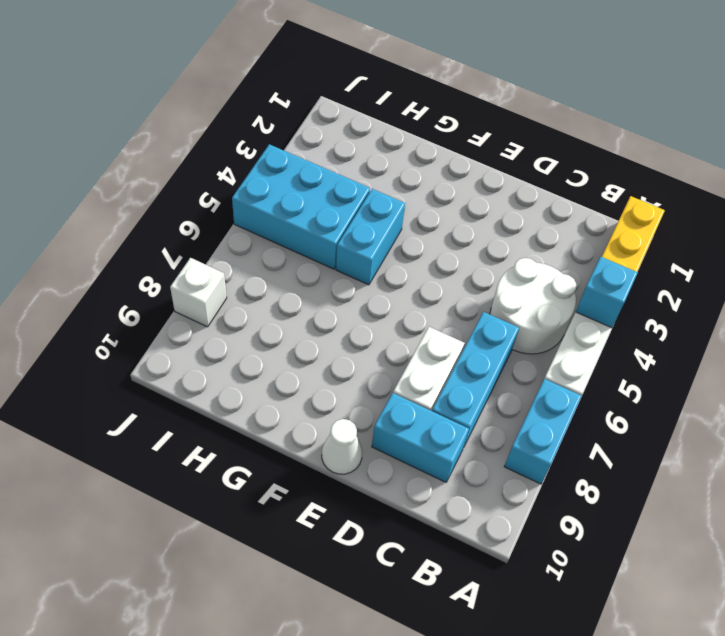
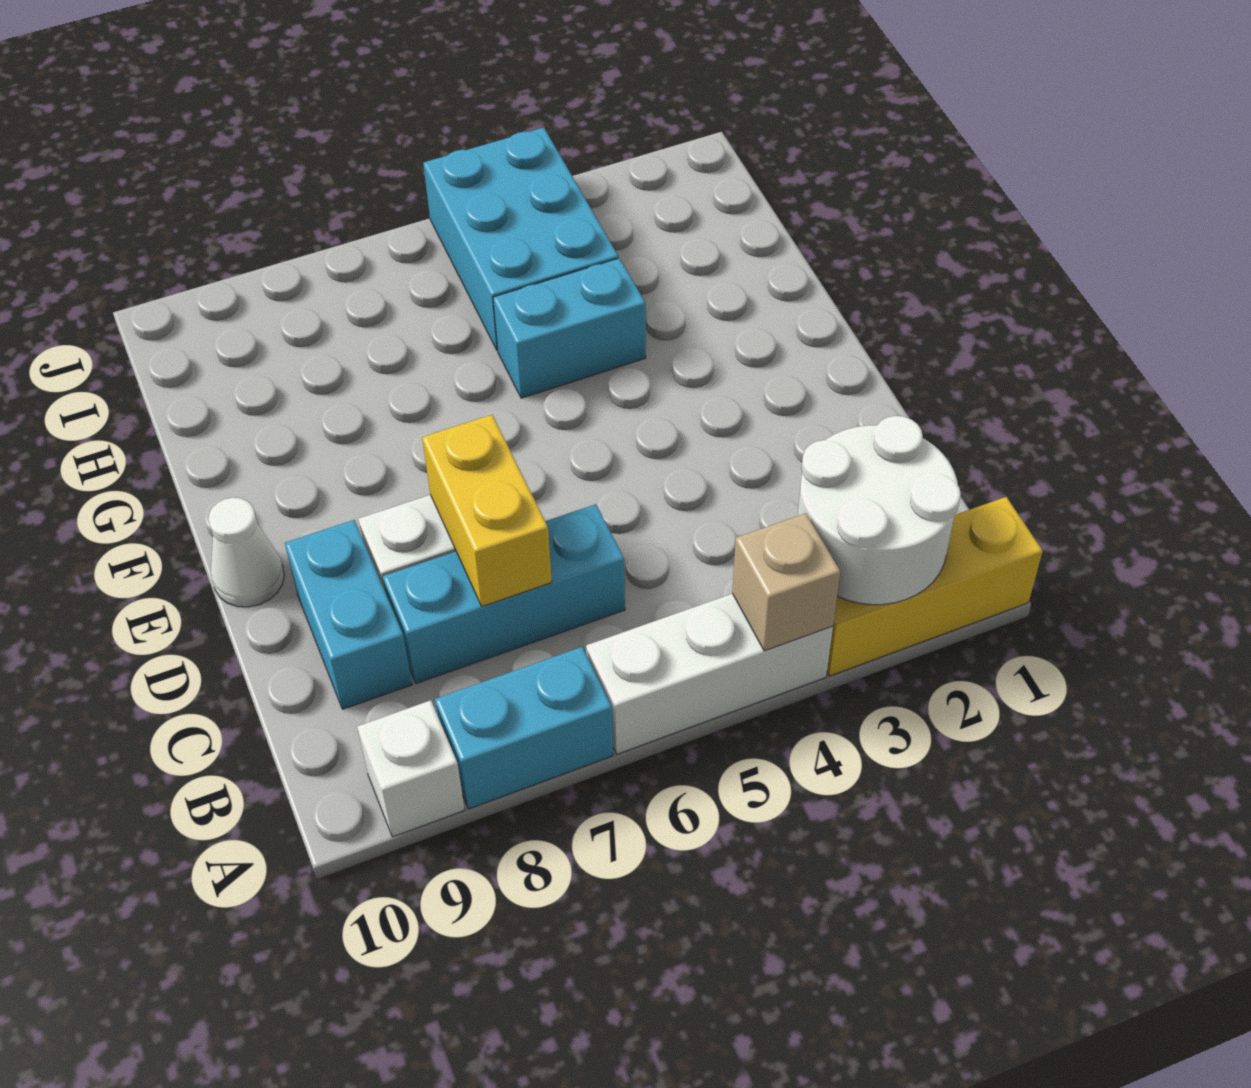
cyan brick A4 level 2 -> tan brick A4 level 2
white round brick B4:C5 level 1 -> white round brick A2:B3 level 2
none -> yellow brick C7:D7 level 2
white brick J8 level 1 -> white brick A9 level 1

